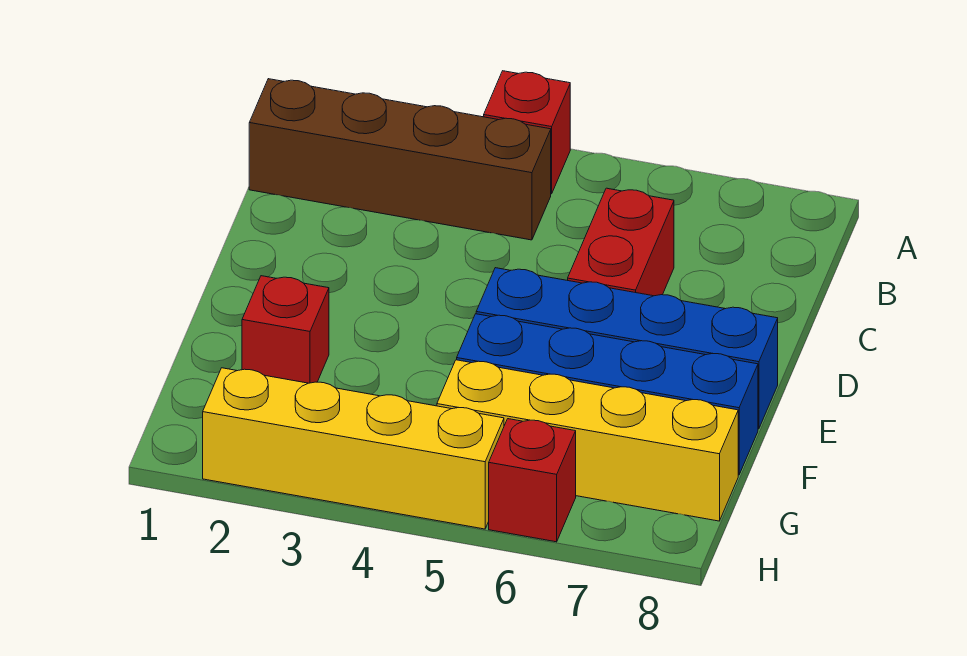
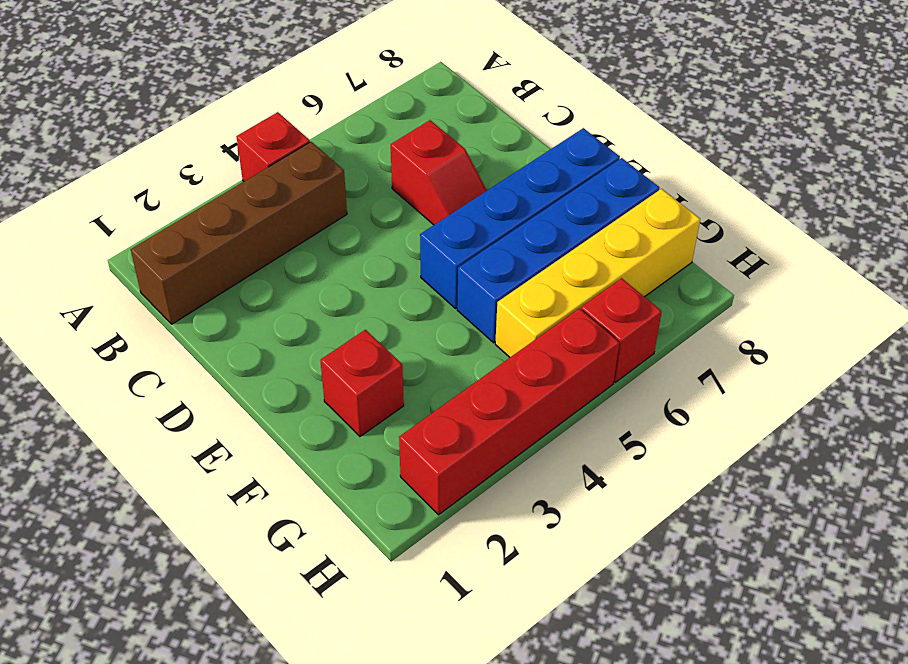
red brick C6:D6 level 1 -> red slope C6:D6 level 1 top C
yellow brick H2:H5 level 1 -> red brick H2:H5 level 1

